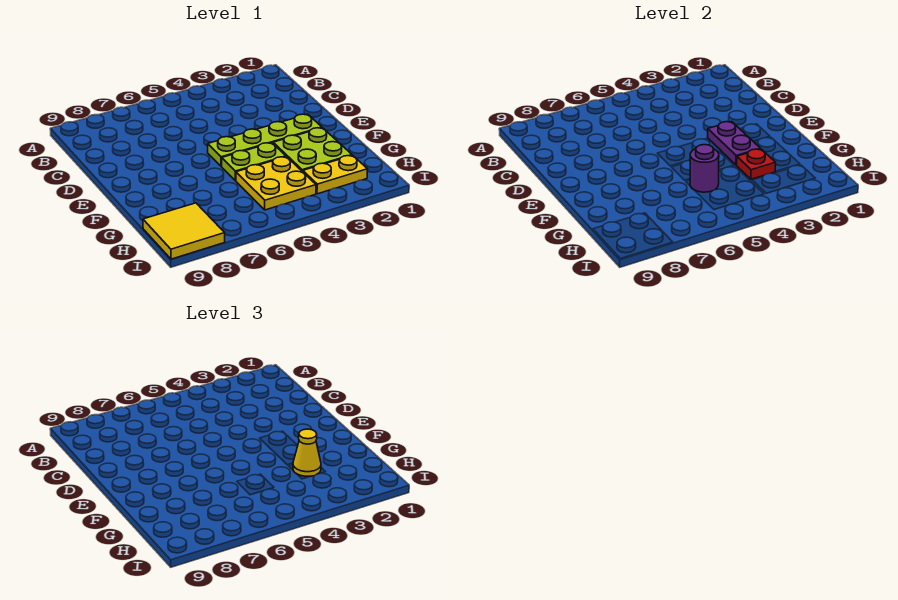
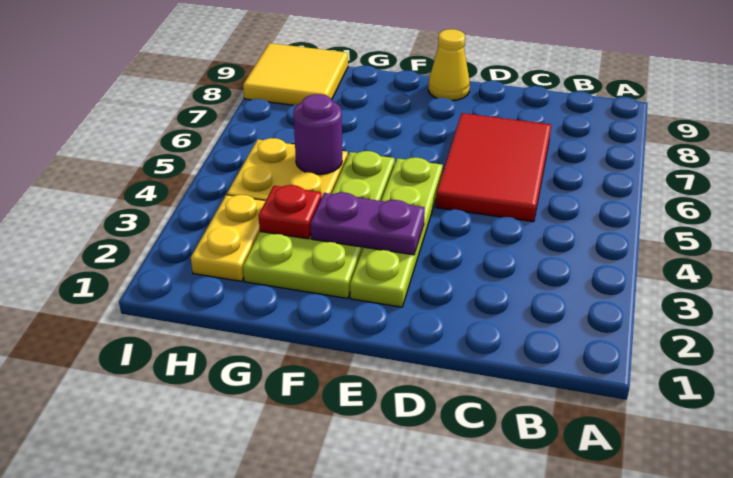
none -> red tile C5:D7 level 1
yellow cone G3 level 3 -> yellow cone E9 level 1

